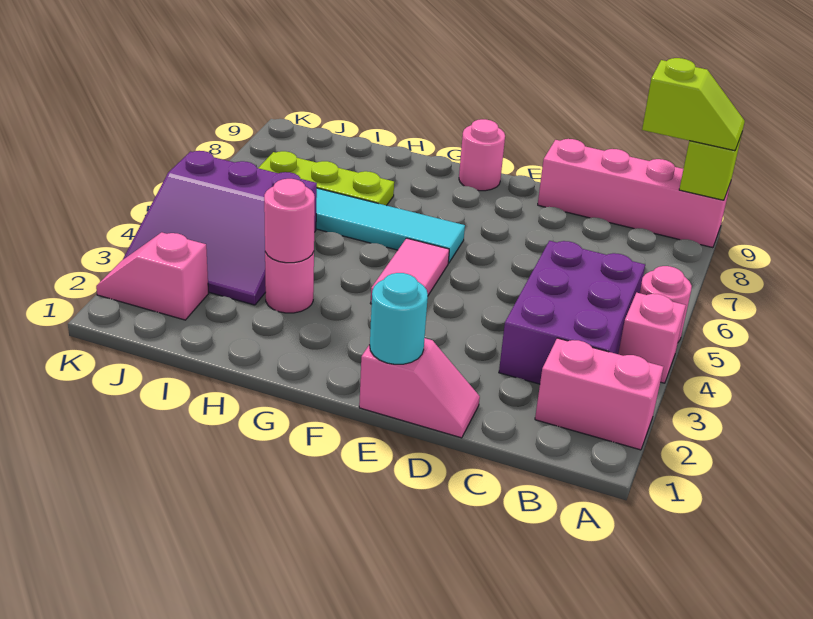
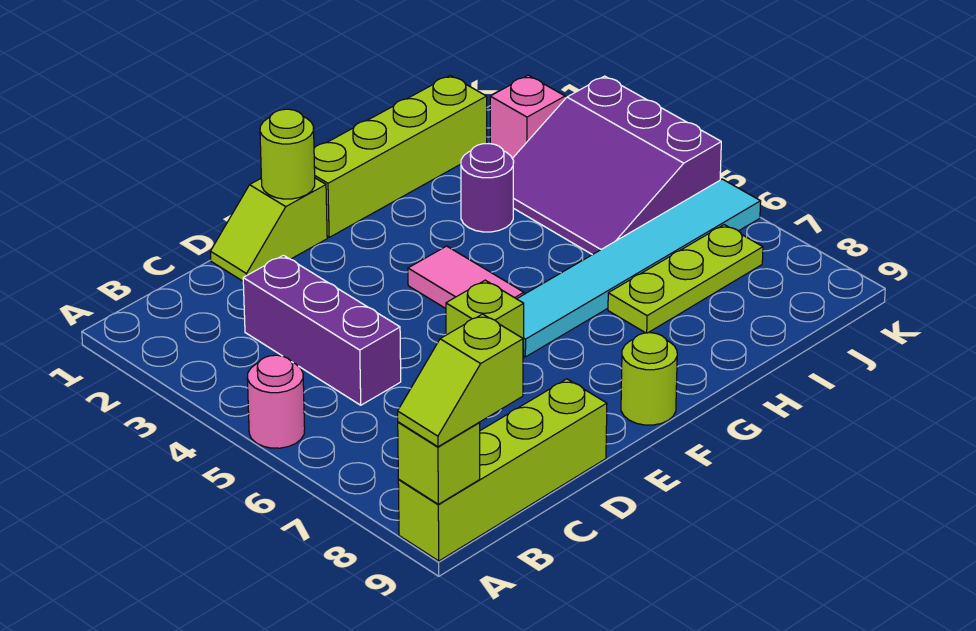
pink brick A2:B2 level 1 -> none
pink brick A4 level 1 -> none
pink brick A9:D9 level 1 -> lime brick A9:D9 level 1
purple brick B3:C5 level 1 -> purple brick C3:C5 level 1
pink slope D1:E1 level 1 top E -> lime slope D1:E1 level 1 top E
cyan round brick E1 level 2 -> lime round brick E1 level 2
none -> lime brick E6 level 1
none -> lime brick F1:I1 level 1
pink round brick F9 level 1 -> lime round brick F9 level 1
pink round brick H3 level 1 -> purple round brick H3 level 1
pink round brick H3 level 2 -> none
purple slope I3:K5 level 1 top 5 -> purple slope I3:K5 level 1 top K

